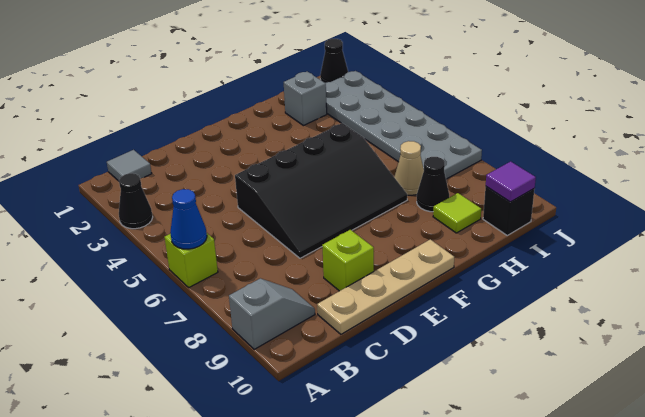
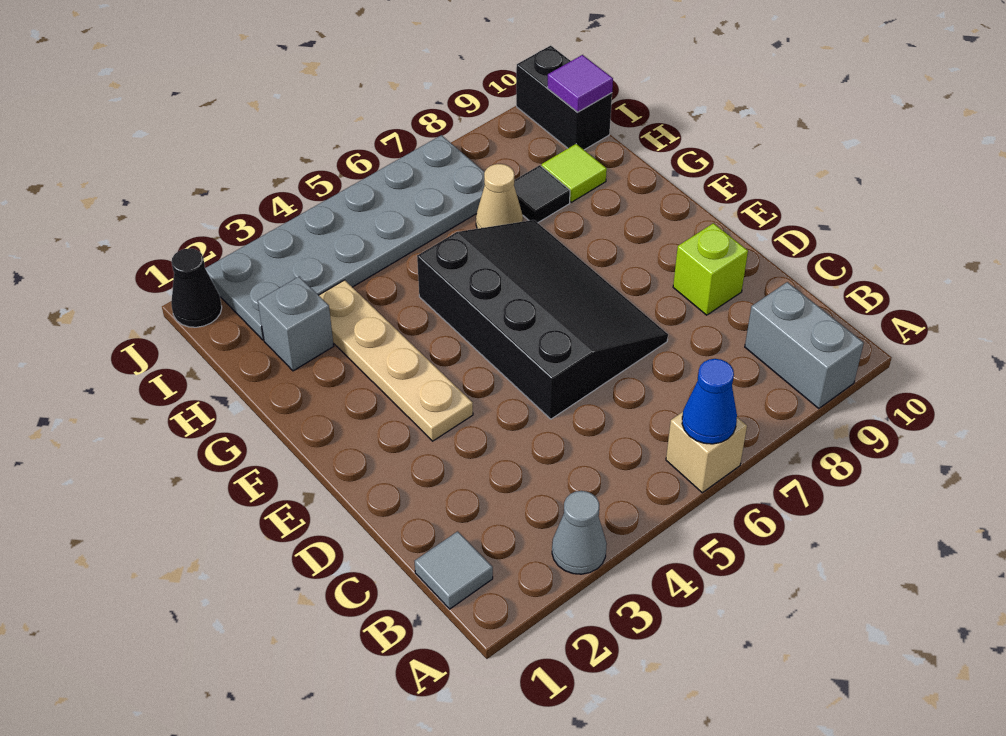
black cone A3 level 1 -> grey cone A3 level 1
lime brick A6 level 1 -> tan brick A6 level 1
grey slope A9:B9 level 1 top A -> grey brick A9:B9 level 1
tan plate C10:F10 level 1 -> tan plate E3:H3 level 1
black cone H8 level 1 -> black tile H8 level 1
black brick I10 level 1 -> black brick I10:J10 level 1

